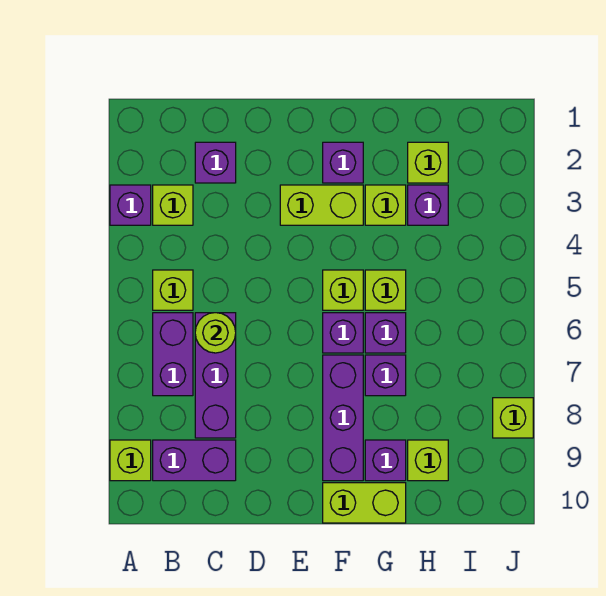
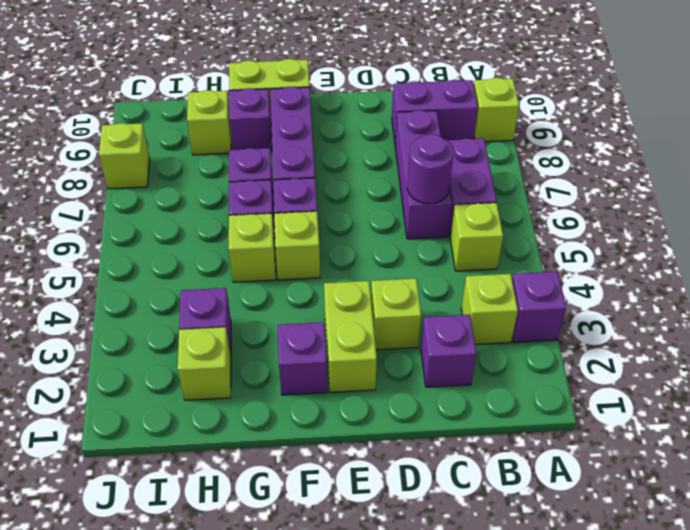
lime round brick C6 level 2 -> purple round brick C6 level 2
lime brick E3:F3 level 1 -> lime brick E2:E3 level 1
lime brick G3 level 1 -> lime brick D3 level 1

